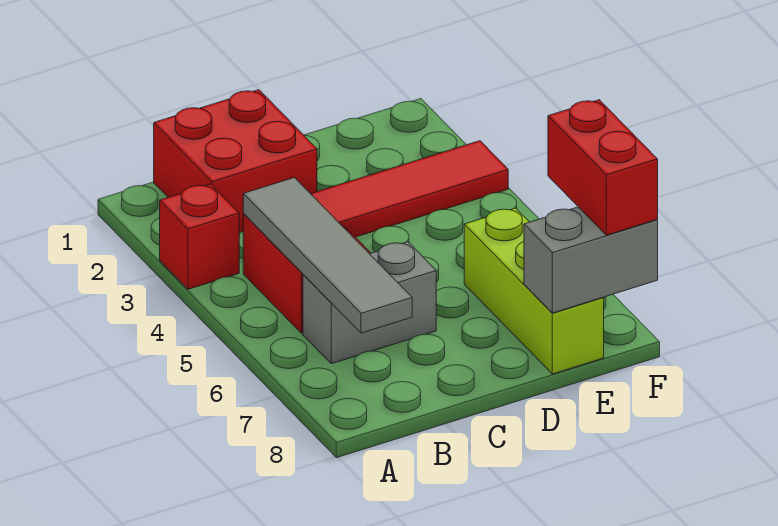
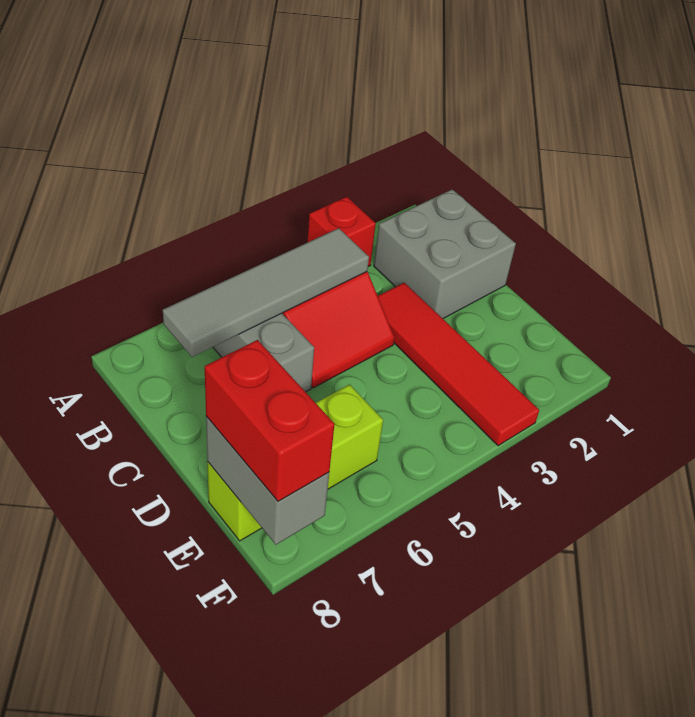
red brick B1:C2 level 1 -> grey brick B1:C2 level 1
red brick F7:F8 level 3 -> red brick E8:F8 level 3

